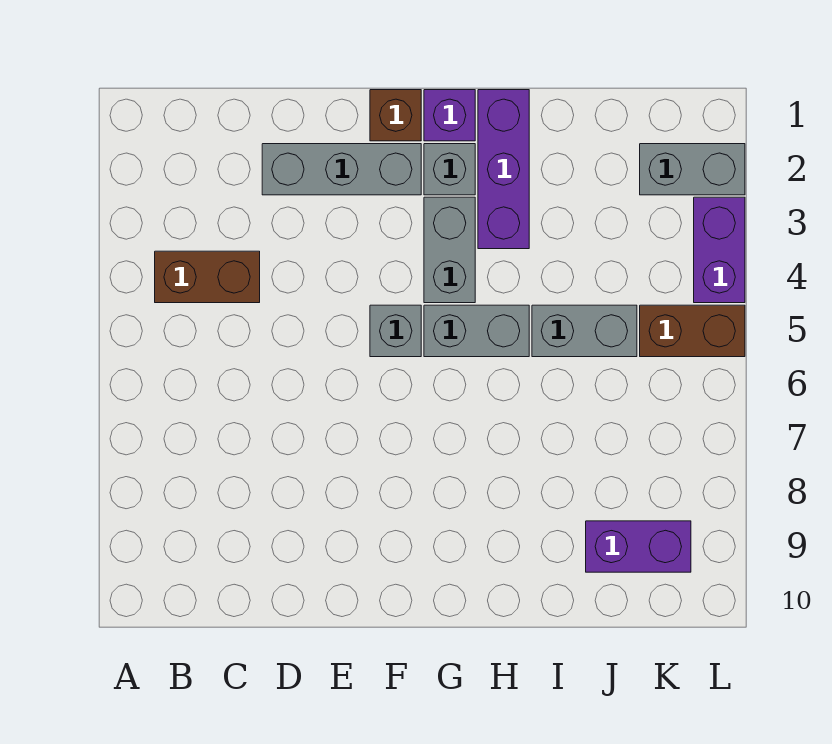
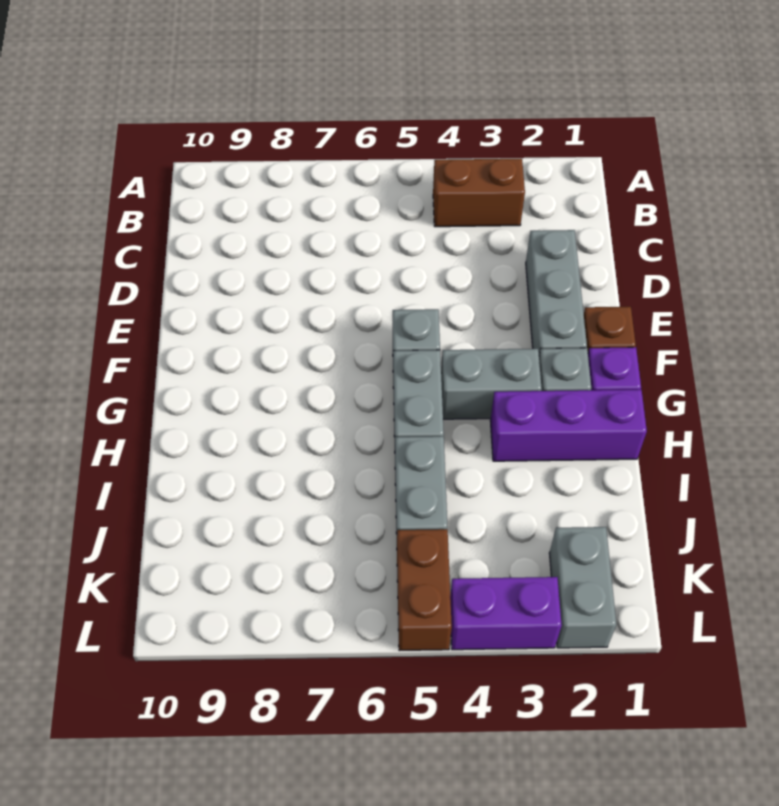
brown brick B4:C4 level 1 -> brown brick B3:B4 level 1
purple brick J9:K9 level 1 -> none

